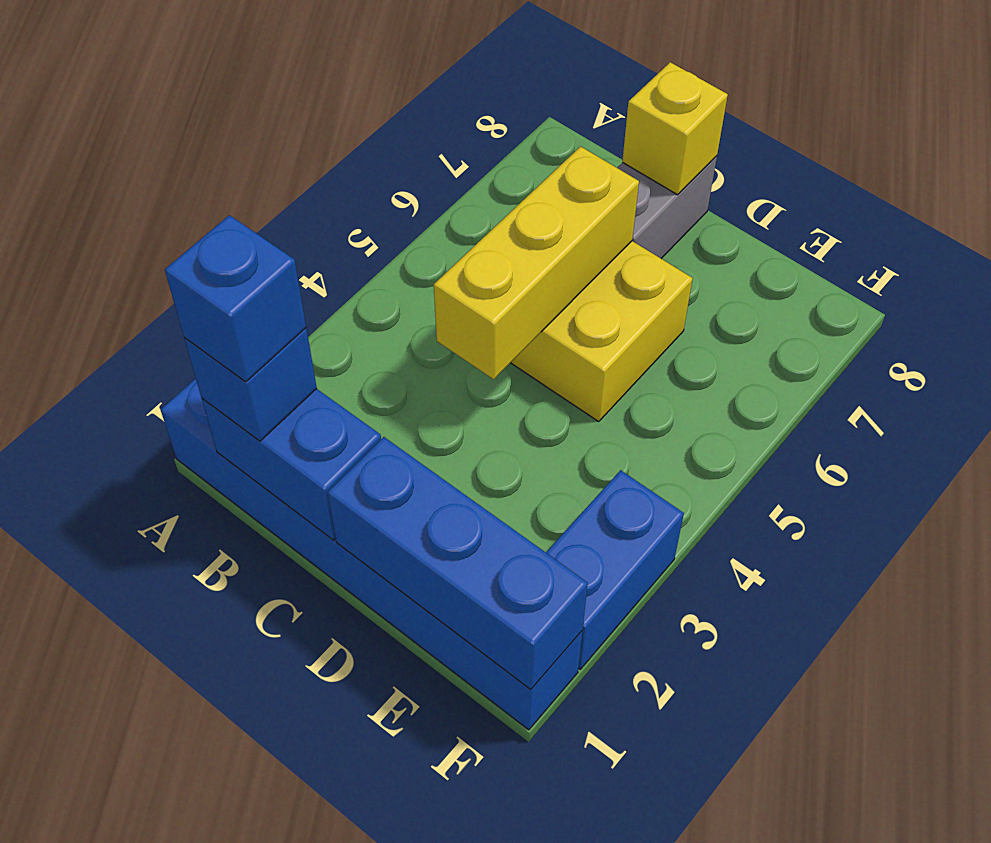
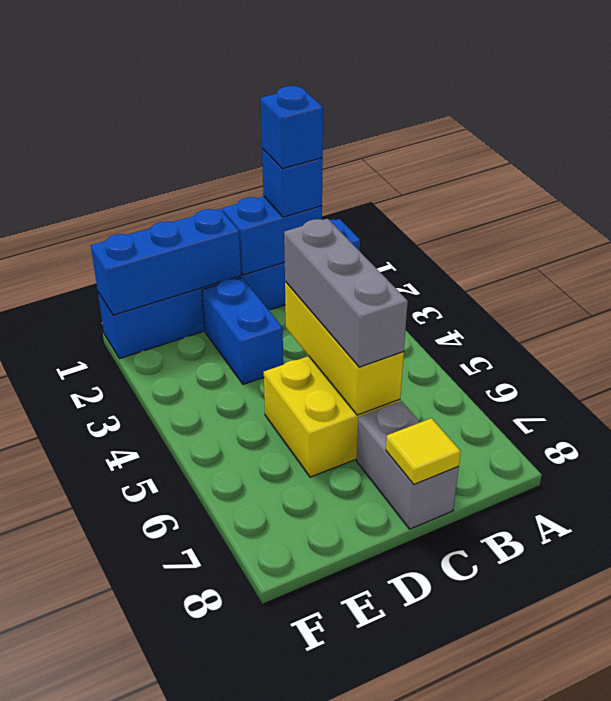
none -> grey brick C4:C6 level 3
yellow brick C8 level 2 -> yellow tile C8 level 2
blue brick F2:F3 level 1 -> blue brick D2:D3 level 1

